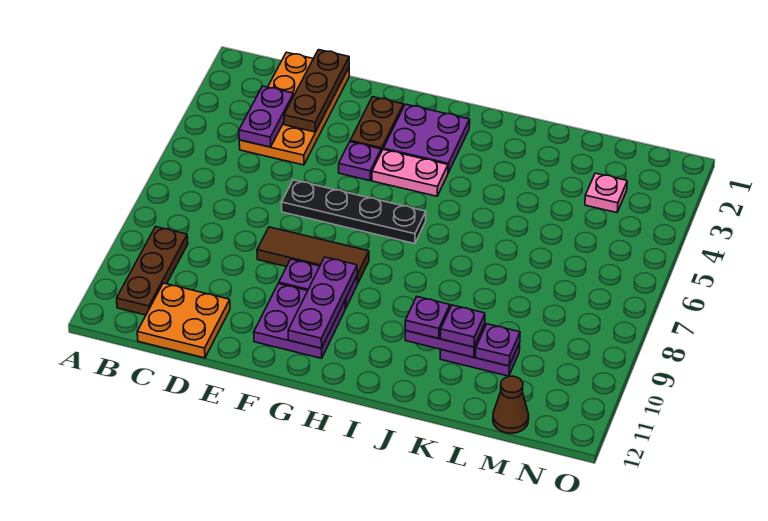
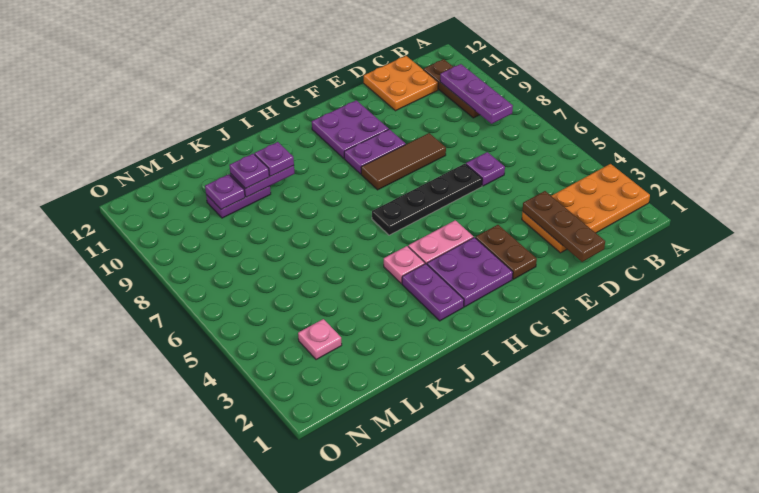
orange plate C1:D4 level 1 -> orange plate A2:D3 level 1
purple plate C3:C4 level 2 -> purple plate I2:I3 level 1
purple plate F4 level 1 -> purple plate D6 level 1
purple plate G9:G11 level 2 -> purple plate B8:B10 level 2
none -> pink plate I4 level 1
brown cone M12 level 1 -> none

